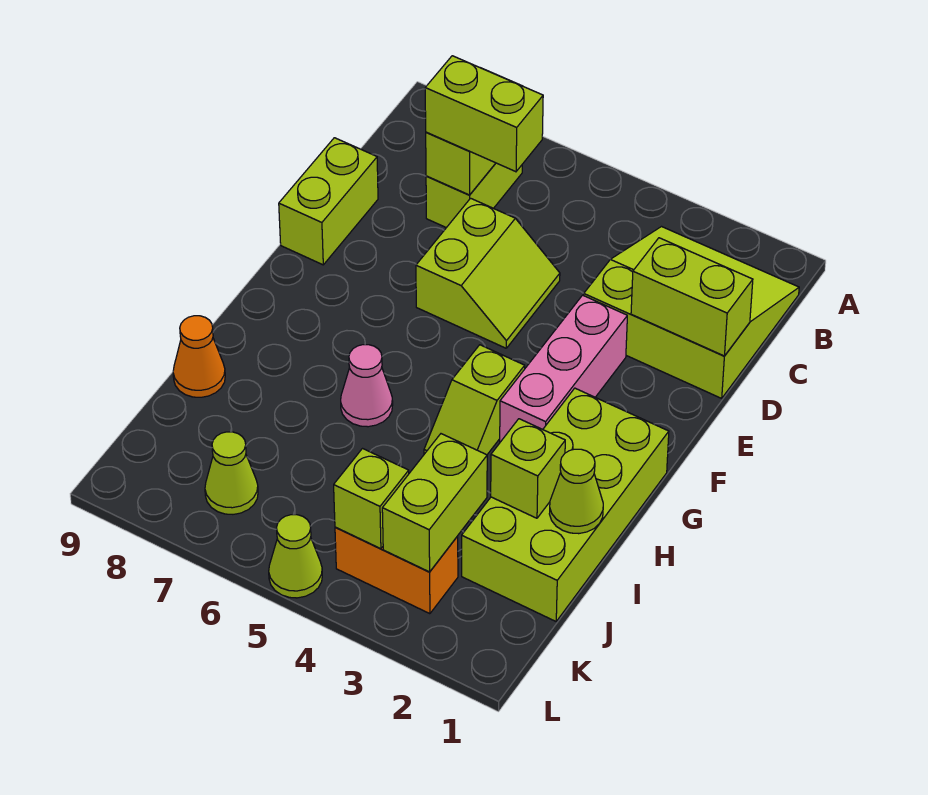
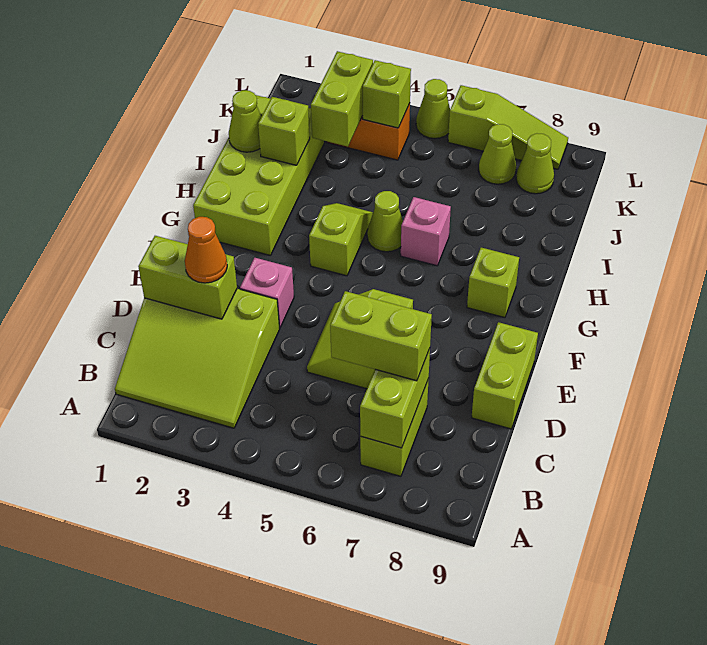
pink brick E3:G3 level 1 -> pink brick E3 level 1
none -> lime brick G8 level 1
none -> lime cone H5 level 1
pink cone H6 level 1 -> pink brick H6 level 1
orange cone I9 level 1 -> orange cone D2 level 3
none -> lime cone K8 level 1
none -> lime slope L6:L8 level 1 top 6

